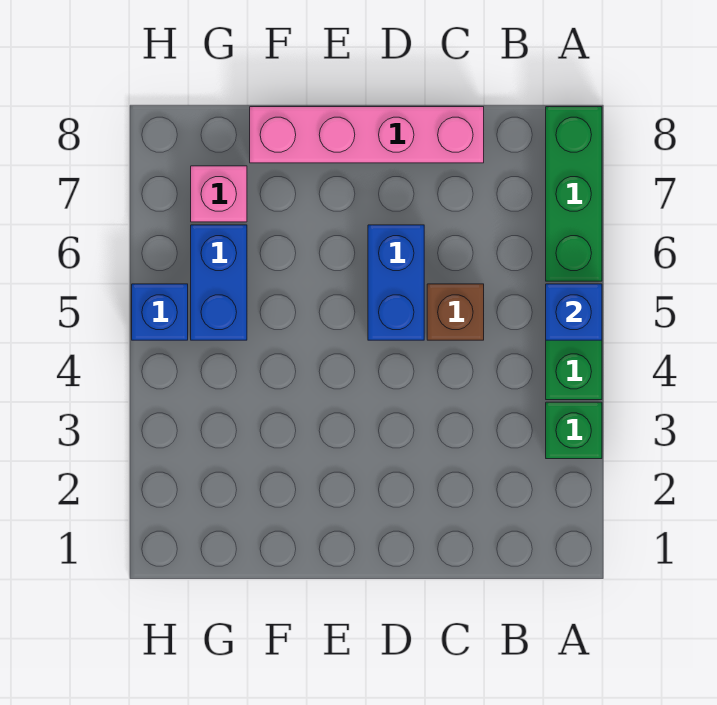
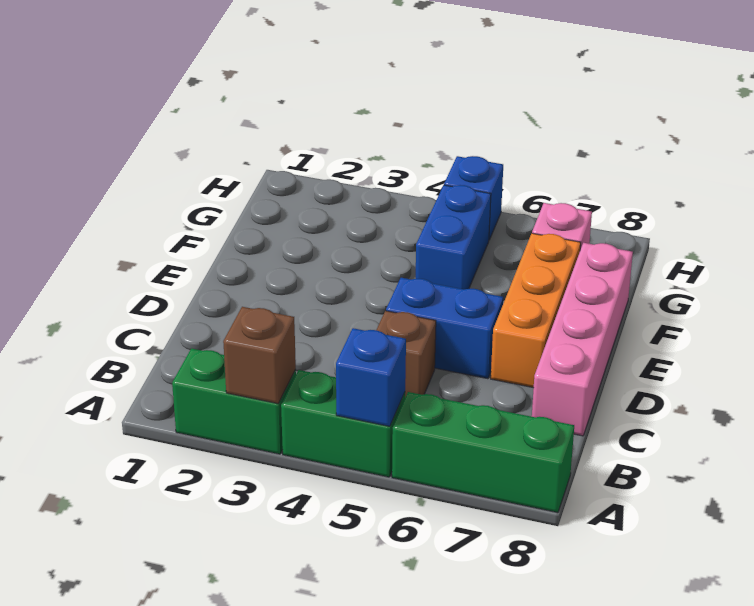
green brick A3 level 1 -> green brick A2:A3 level 1
none -> brown brick A3 level 2
none -> orange brick D7:F7 level 1
blue brick G5:G6 level 1 -> blue brick F5:G5 level 1

